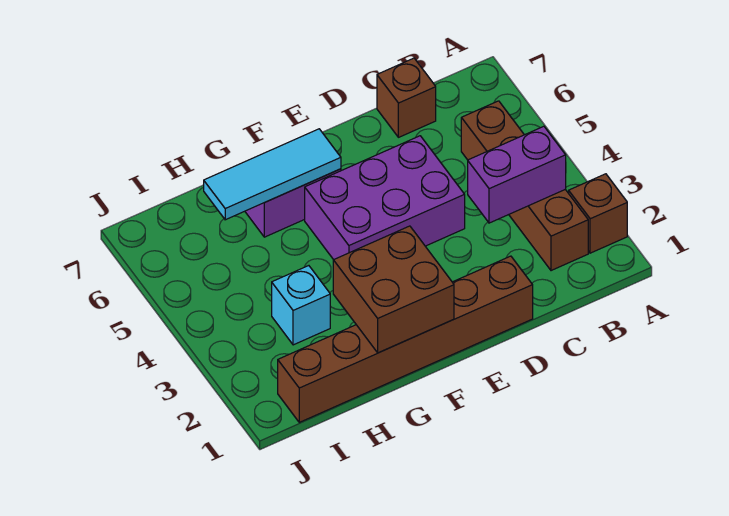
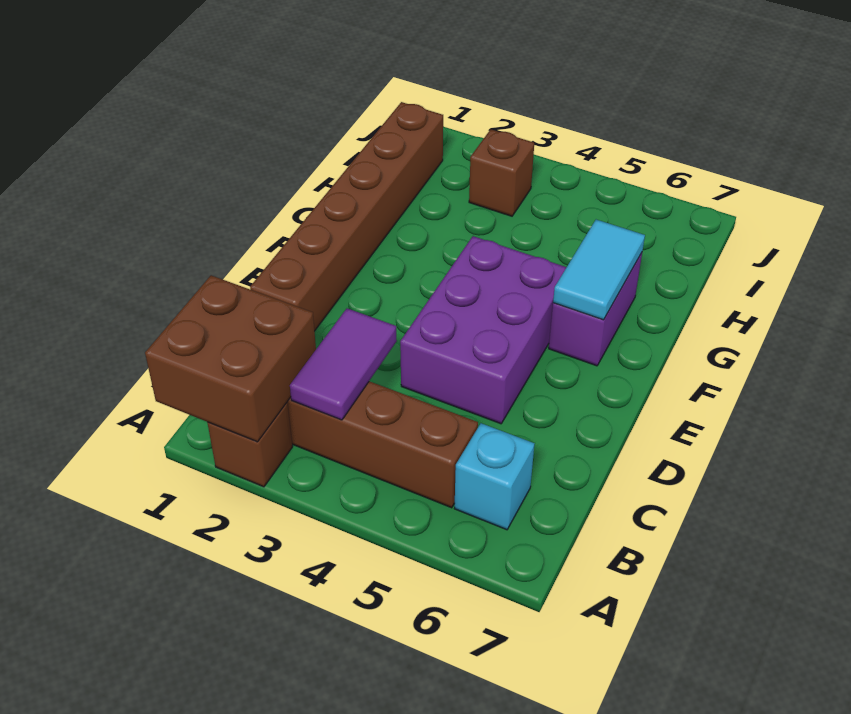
purple brick B3:C3 level 2 -> purple tile B3:C3 level 2
brown brick C7 level 1 -> brown brick I3 level 1
brown brick F1:G2 level 2 -> brown brick A1:B2 level 2
cyan tile F6:H6 level 2 -> cyan tile F6:G6 level 2
cyan brick H3 level 1 -> cyan brick B6 level 1

